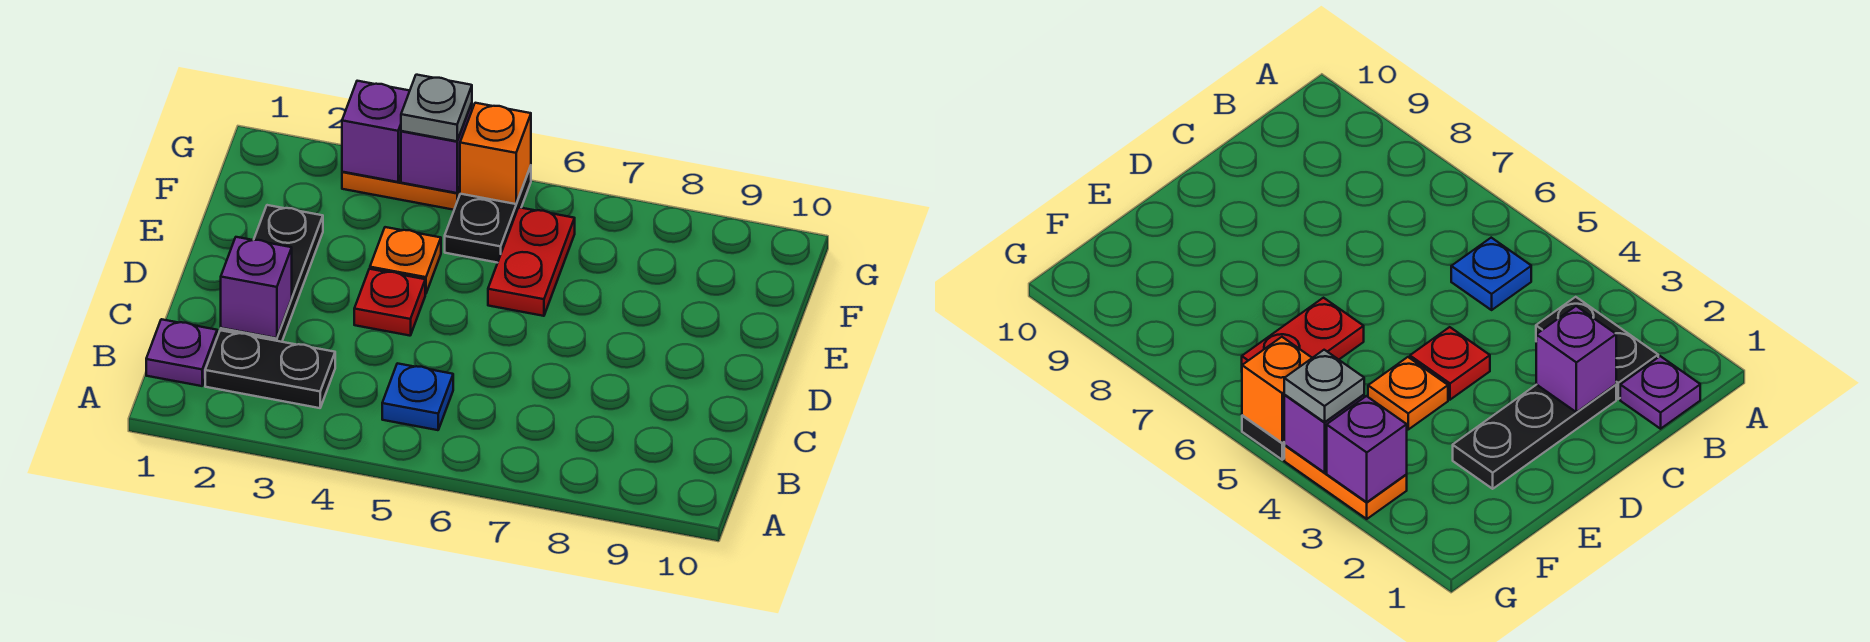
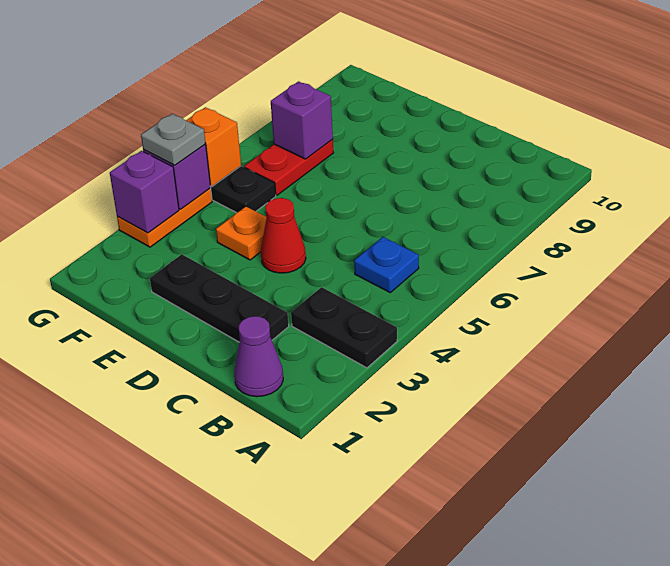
purple plate B1 level 1 -> purple cone B1 level 1
black plate B2:B3 level 1 -> black plate A3:B3 level 1
purple brick C2 level 2 -> purple brick F7 level 2
red plate D4 level 1 -> red cone D4 level 1
red plate E6:F6 level 1 -> red plate F6:F7 level 1

